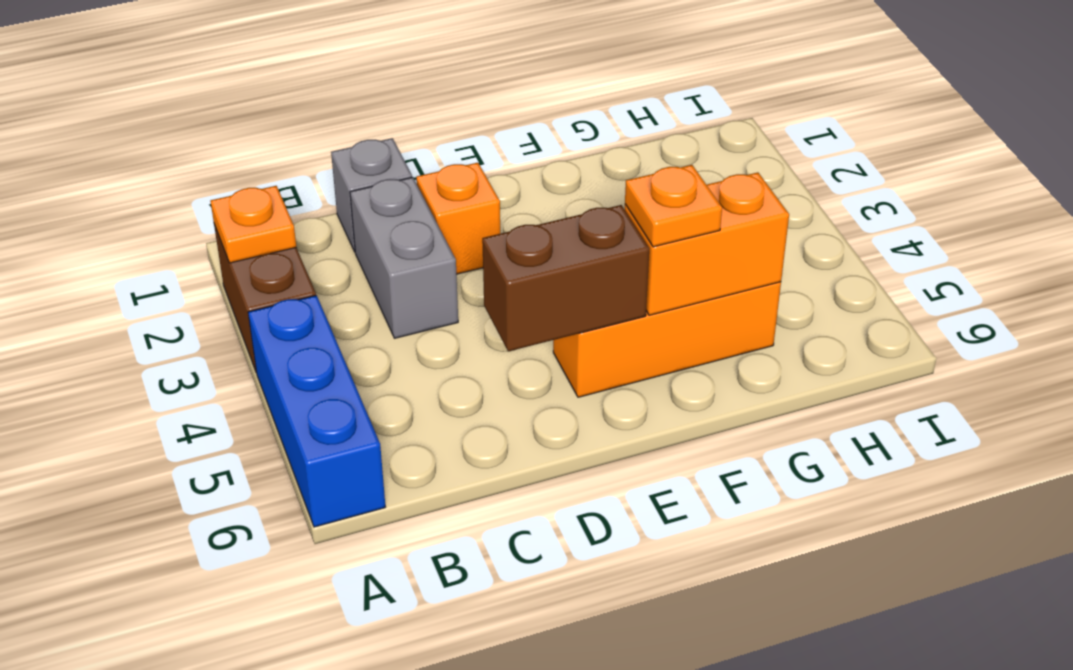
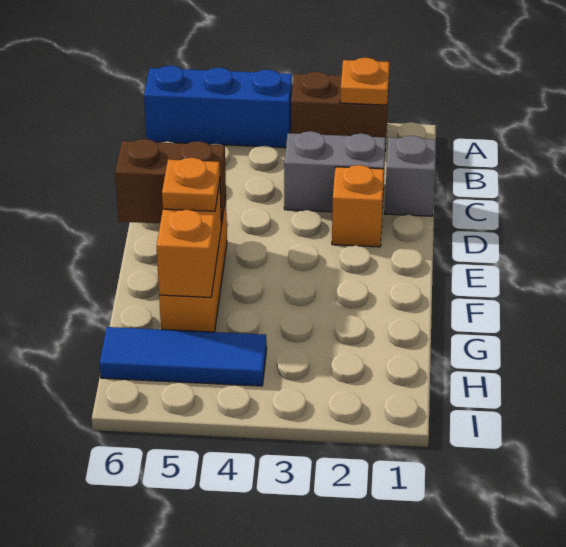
brown brick D5:E5 level 2 -> brown brick E5:E6 level 2
none -> blue tile H4:H6 level 1

